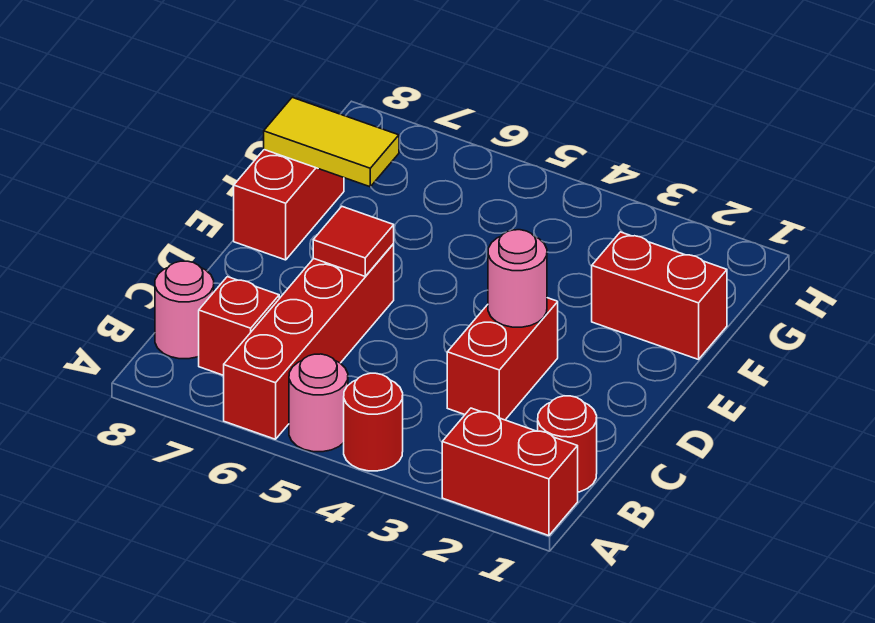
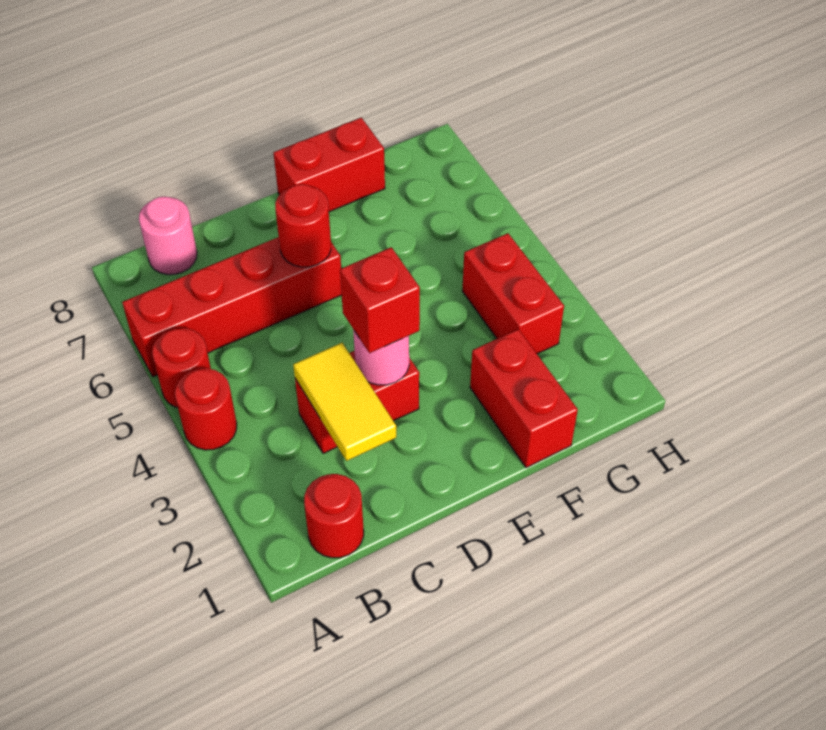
red brick A1:A2 level 1 -> red brick G3:G4 level 1
pink round brick A5 level 1 -> red round brick A5 level 1
red brick B7 level 1 -> red brick D3 level 3
red tile D6 level 2 -> red round brick D6 level 2
yellow tile F7:F8 level 2 -> yellow tile C2:C3 level 2

